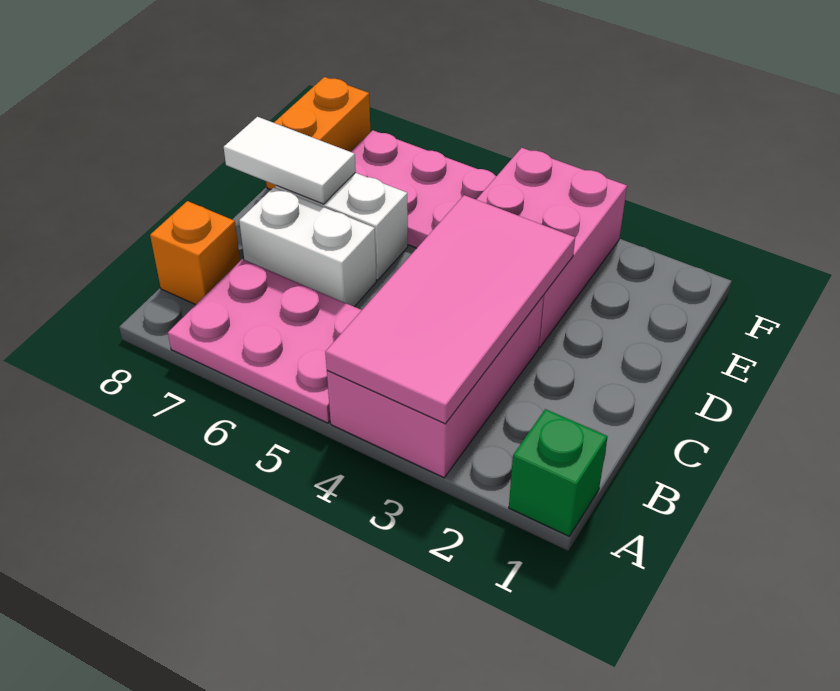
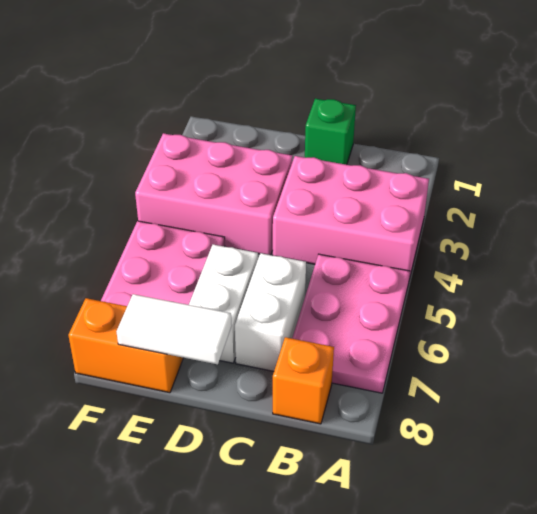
green brick A1 level 1 -> green brick C1 level 1
pink tile A3:D4 level 2 -> none
white tile D7:D8 level 2 -> white tile D8:E8 level 2

